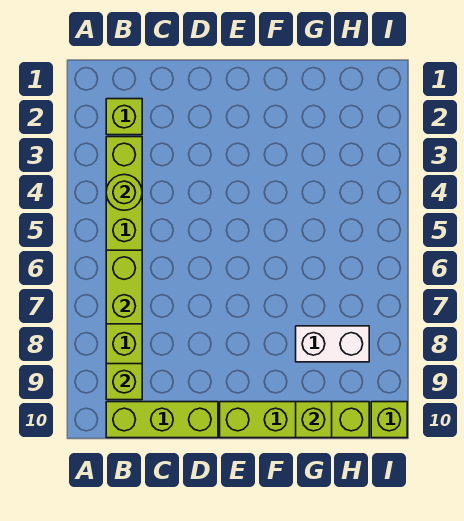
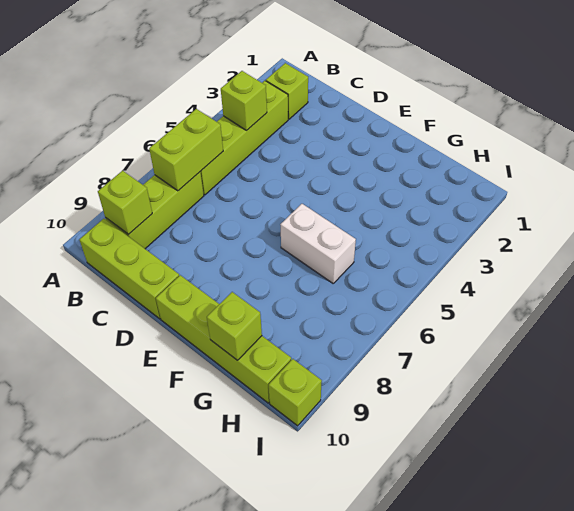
lime round brick B4 level 2 -> lime brick B4 level 2
white brick G8:H8 level 1 -> white brick F6:G6 level 1

